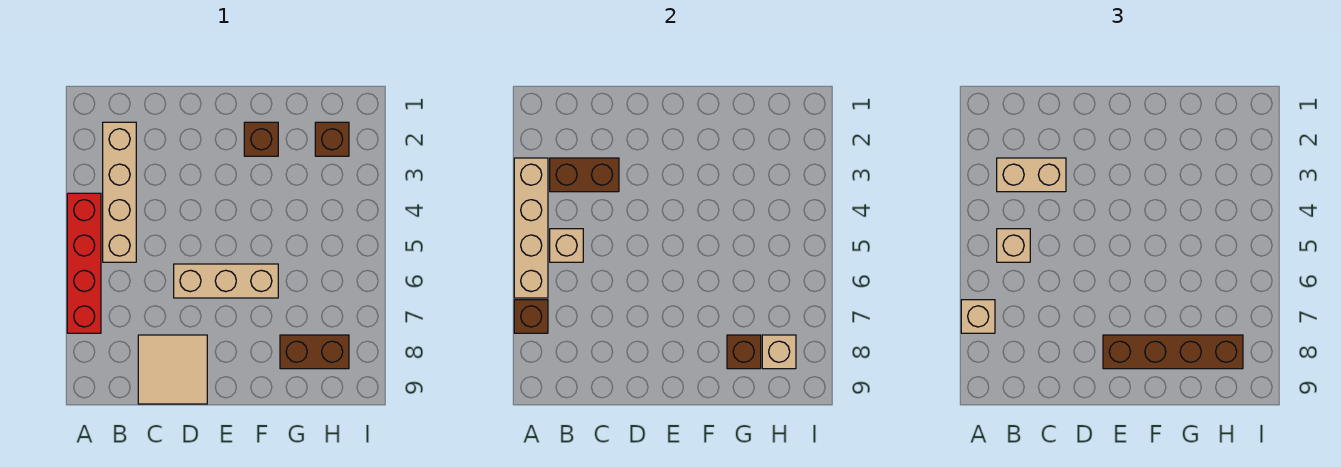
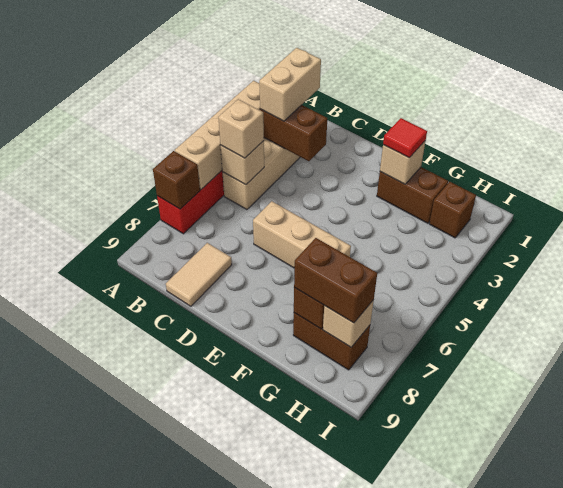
tan brick A7 level 3 -> tan brick F2 level 2
tan brick B3:C3 level 3 -> tan brick B2:B3 level 3
tan tile C8:D9 level 1 -> tan tile C8:C9 level 1
brown brick E8:H8 level 3 -> brown brick G8:H8 level 3
brown brick F2 level 1 -> brown brick F2:G2 level 1
none -> red tile F2 level 3

